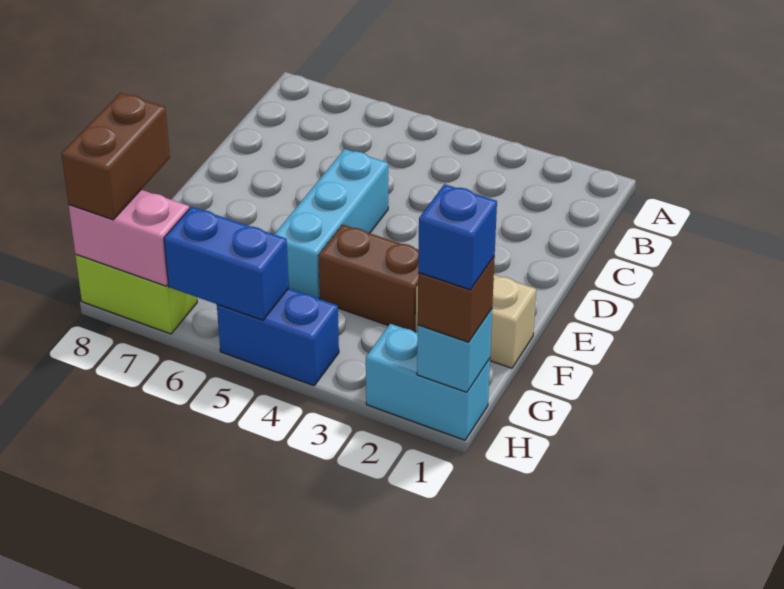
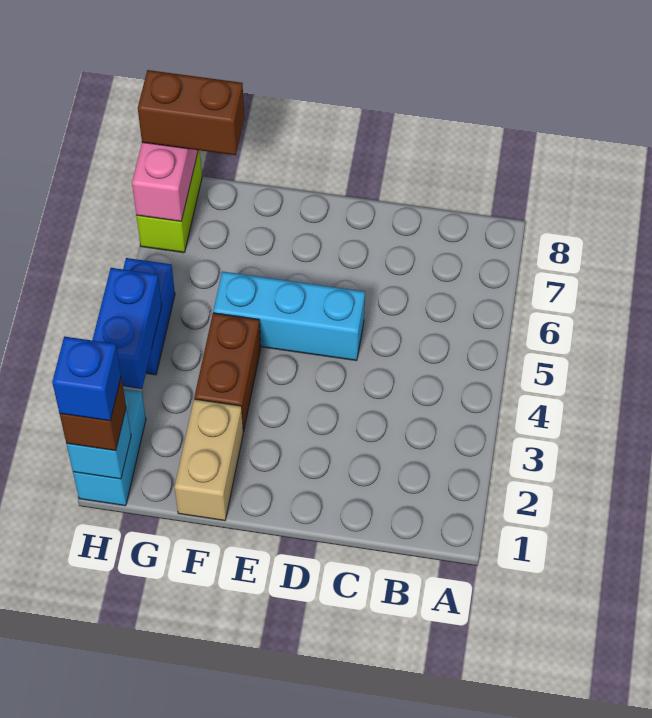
blue brick H5:H6 level 2 -> blue brick H3:H4 level 2

